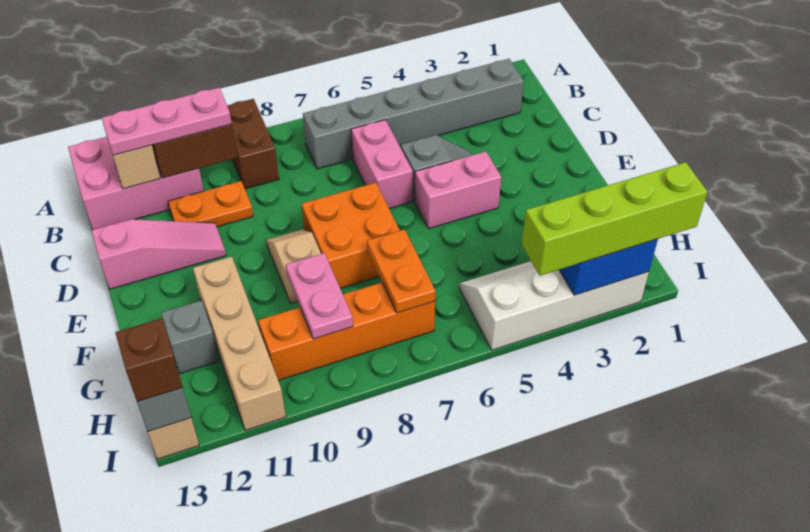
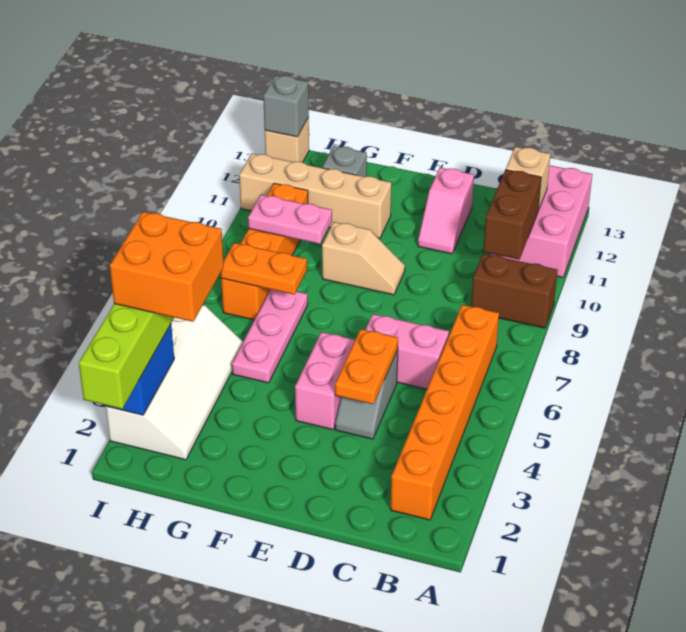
grey brick B2:B7 level 1 -> orange brick B2:B7 level 1
pink plate B10:B12 level 3 -> pink plate G5:G7 level 1
orange plate C10:C11 level 1 -> orange plate D4:D5 level 2
pink slope D11:D13 level 1 top 13 -> pink slope D11:D12 level 1 top 12
orange brick E7:F8 level 1 -> orange brick H3:I4 level 4
brown brick I13 level 3 -> none

